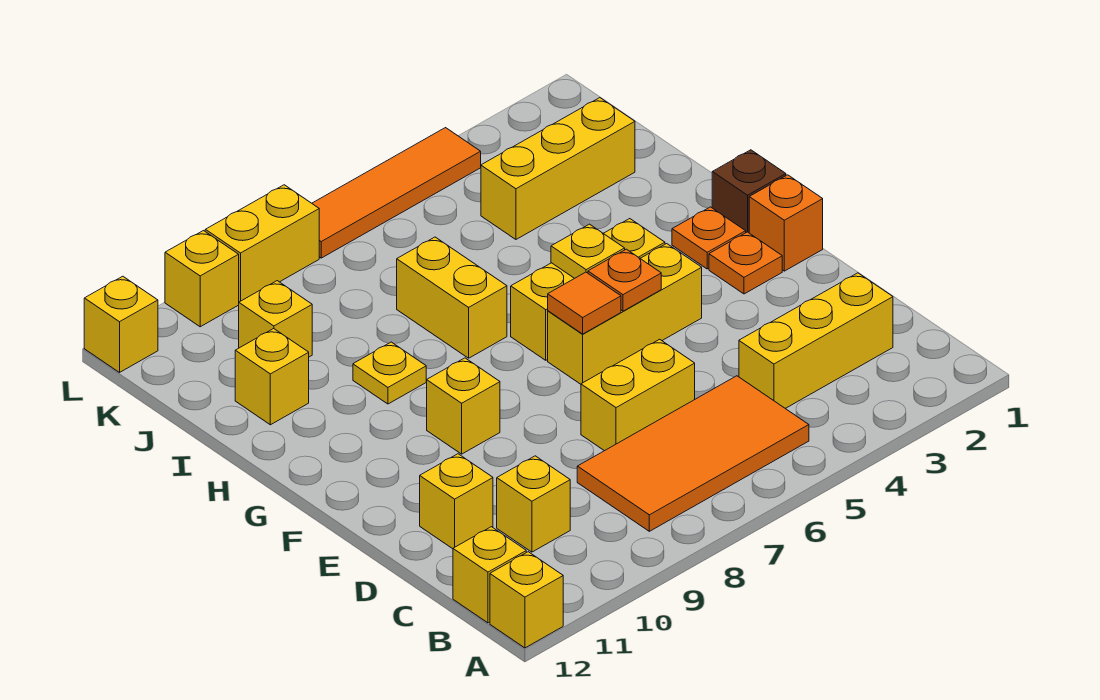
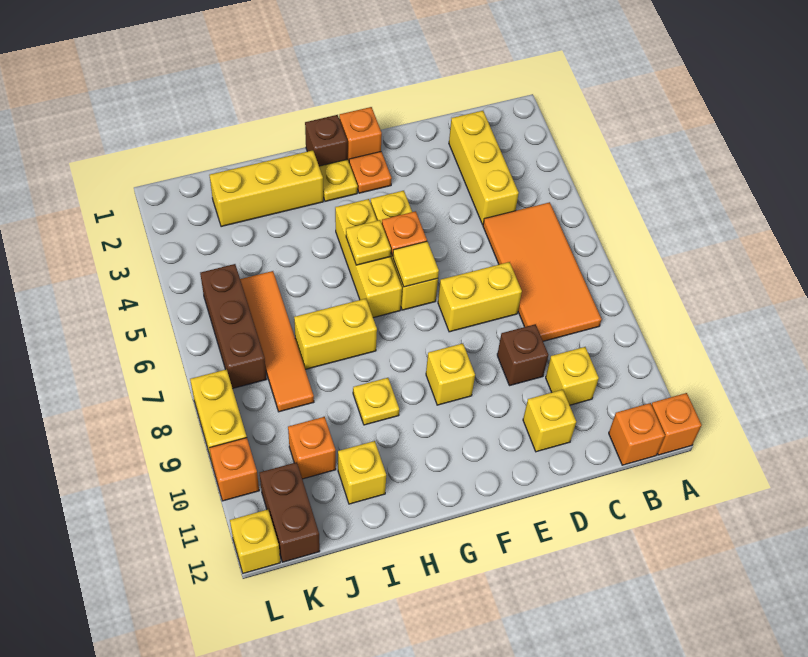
yellow brick A12 level 1 -> orange brick A12 level 1
yellow brick B12 level 1 -> orange brick B12 level 1
yellow brick D6:D7 level 1 -> yellow brick D7:E7 level 1
none -> brown brick D9 level 1
orange tile F6 level 2 -> yellow tile F6 level 2
orange plate G2 level 1 -> yellow plate G2 level 1
yellow brick J2:J4 level 1 -> yellow brick H2:J2 level 1
yellow brick J10 level 1 -> orange brick J10 level 1
none -> brown brick K5:K7 level 1
none -> brown brick K11:K12 level 1
orange tile L4:L7 level 1 -> orange tile J5:J8 level 1
yellow brick L10 level 1 -> orange brick L10 level 1

